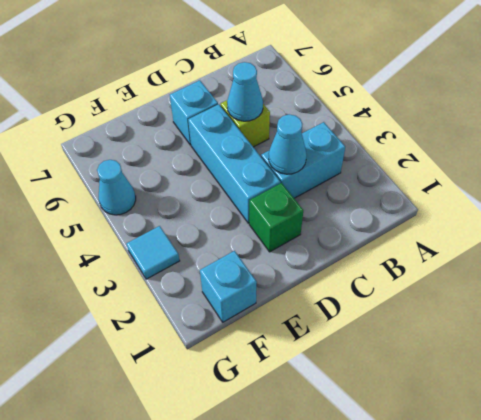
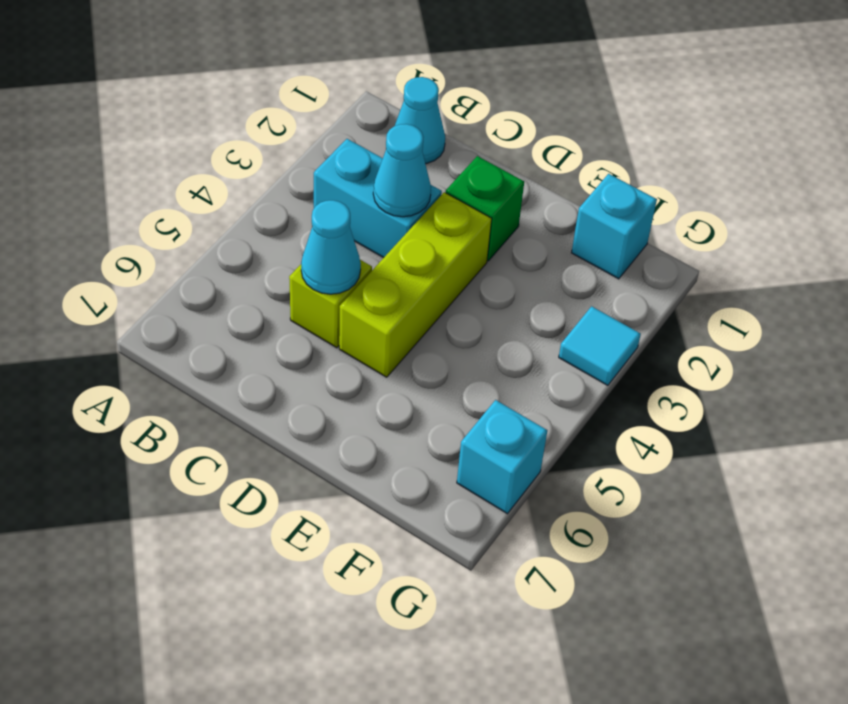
cyan brick D3:D5 level 1 -> lime brick D3:D5 level 1
cyan brick D6 level 1 -> cyan brick G6 level 1
cyan cone G5 level 1 -> cyan cone B1 level 1

